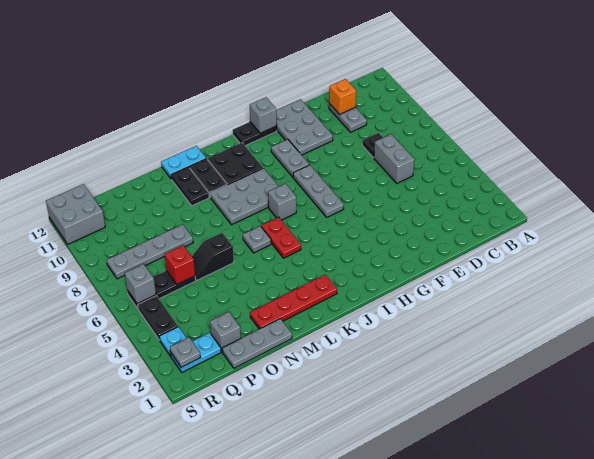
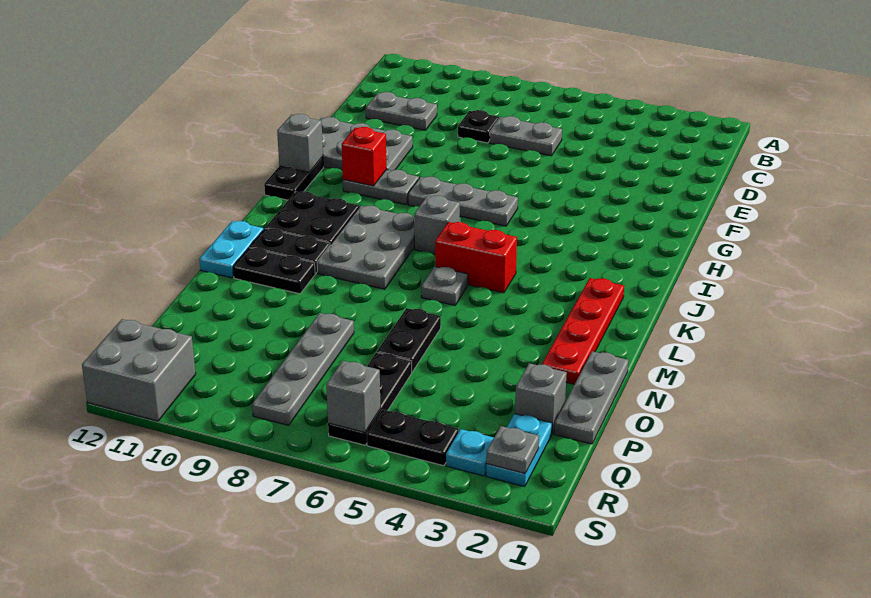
grey brick D6:D7 level 1 -> grey plate D6:D7 level 1
orange brick D11 level 2 -> none
red plate K5:K6 level 1 -> red brick K5:K6 level 1
black slope N6:O6 level 1 top N -> black plate N6:O6 level 1
red brick P6 level 2 -> red brick H10 level 2

